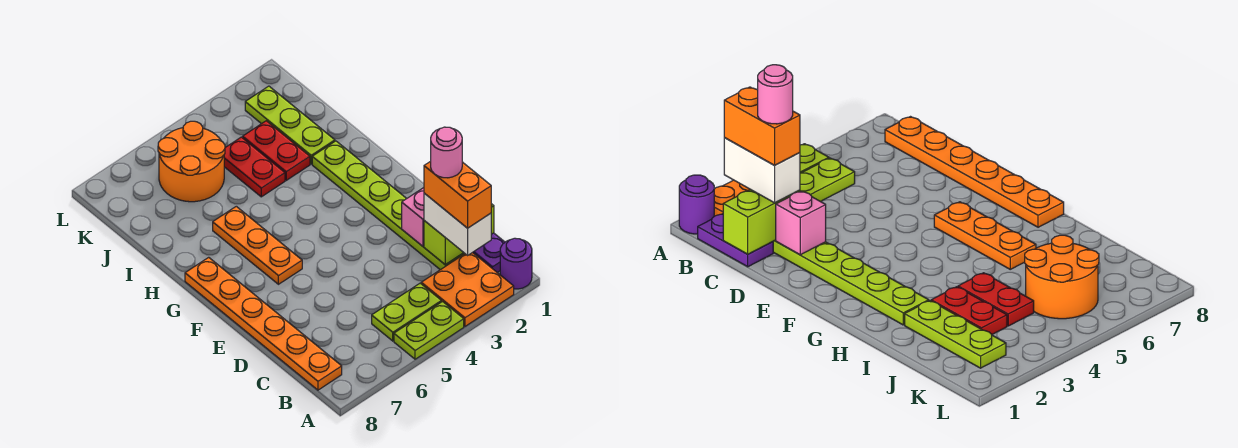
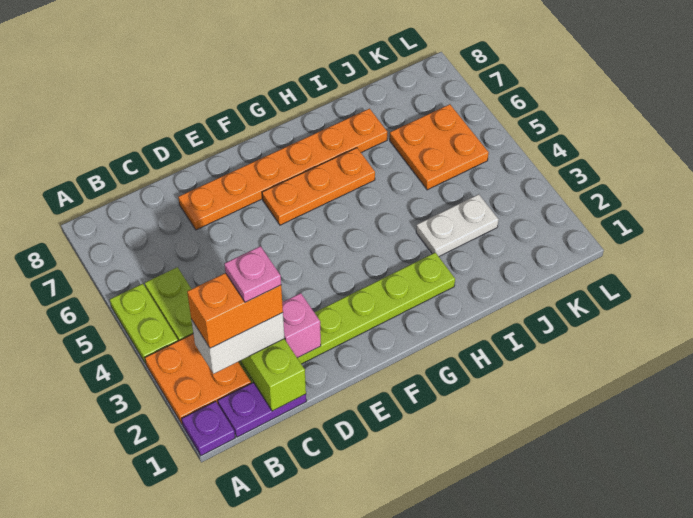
purple round brick A1 level 1 -> purple plate A1 level 1
orange plate B8:G8 level 1 -> orange plate D7:I7 level 1
pink round brick C2 level 5 -> pink plate C2 level 5
lime plate I2:K2 level 1 -> none
red plate I3:J3 level 1 -> white plate I3:J3 level 1
red plate I4:J4 level 1 -> none
orange round brick J5:K6 level 1 -> orange plate J5:K6 level 1

